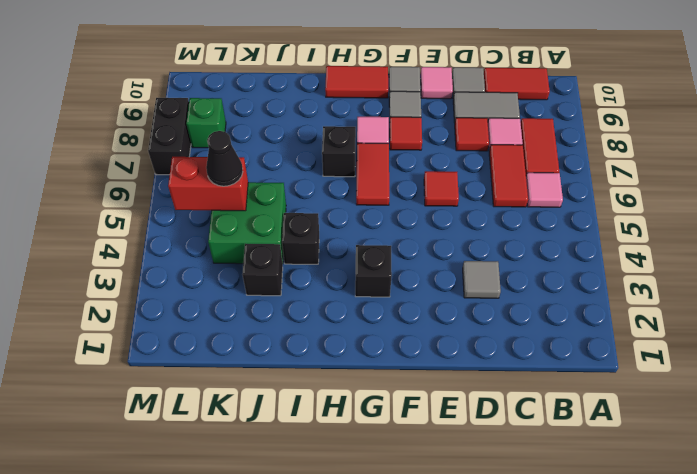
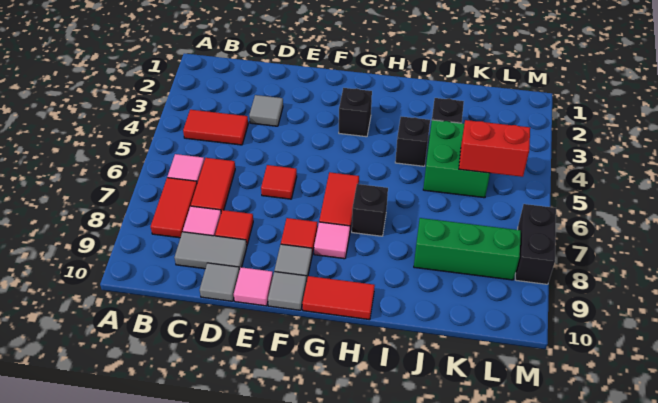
red tile B10:C10 level 1 -> red tile B4:C4 level 1
black cone K5 level 3 -> none
green brick L8 level 1 -> green brick J8:L8 level 1

